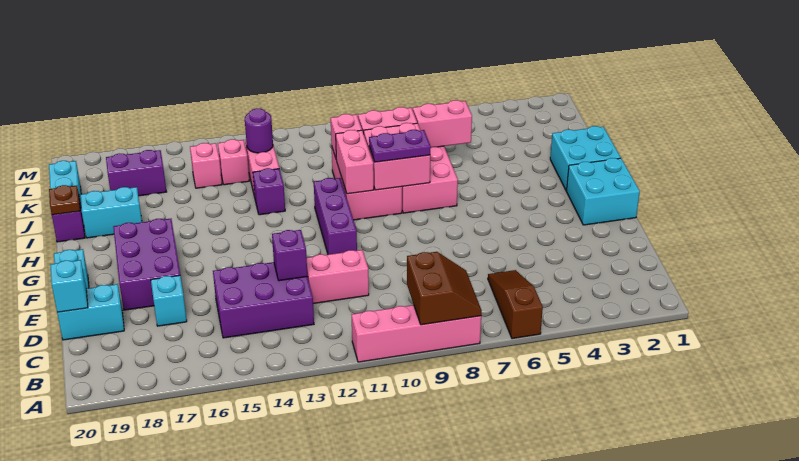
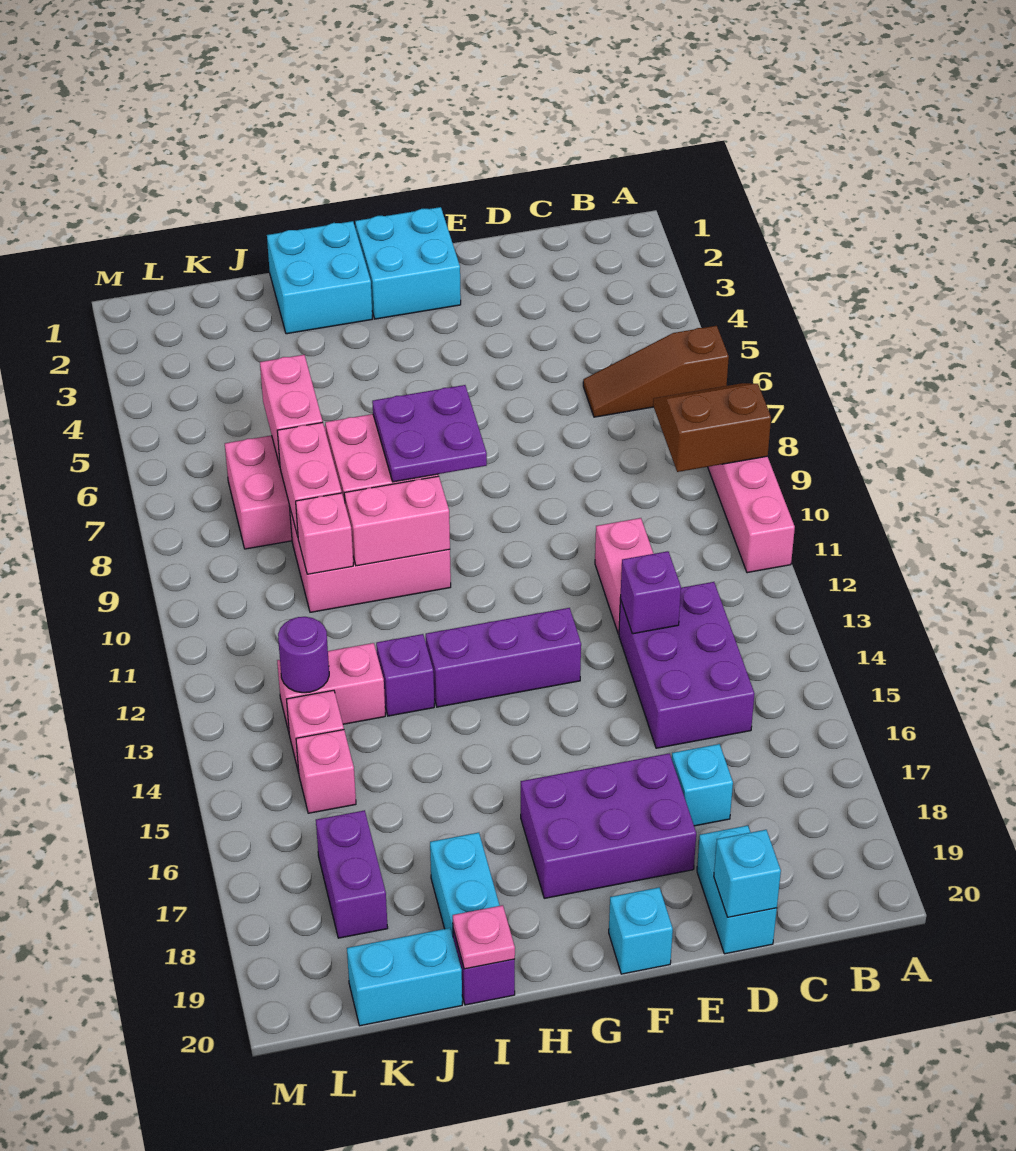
purple brick F11:H11 level 1 -> purple brick F13:H13 level 1
purple plate H8:H9 level 3 -> purple plate G8:H9 level 3
brown plate I20 level 2 -> pink plate I20 level 2

